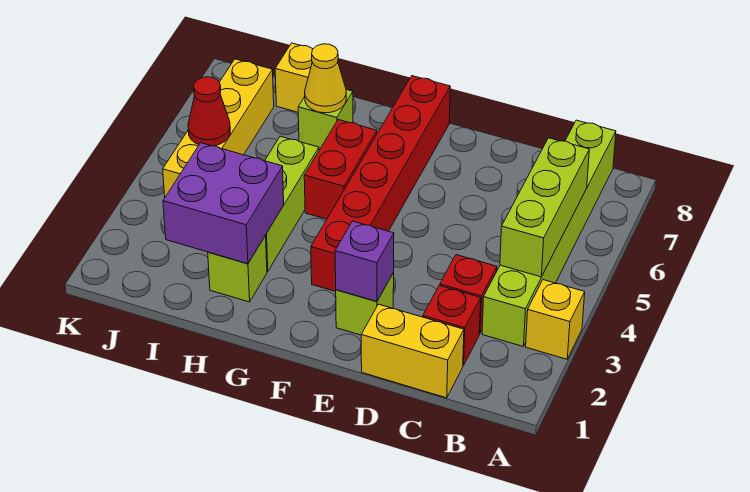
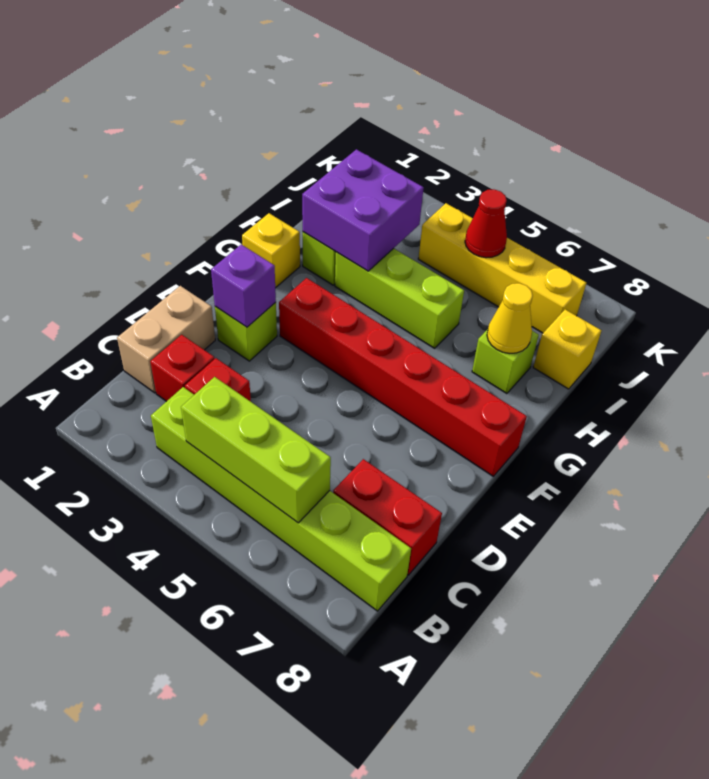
yellow brick A3 level 1 -> yellow brick G1 level 1
yellow brick C1:D1 level 1 -> tan brick C1:D1 level 1
red brick G5:G6 level 1 -> red brick C7:C8 level 1

